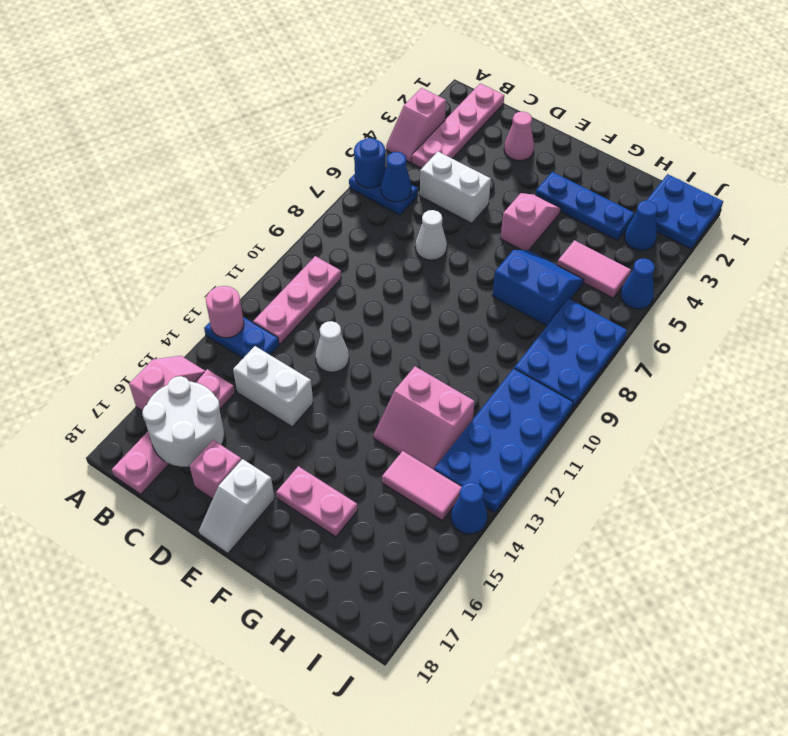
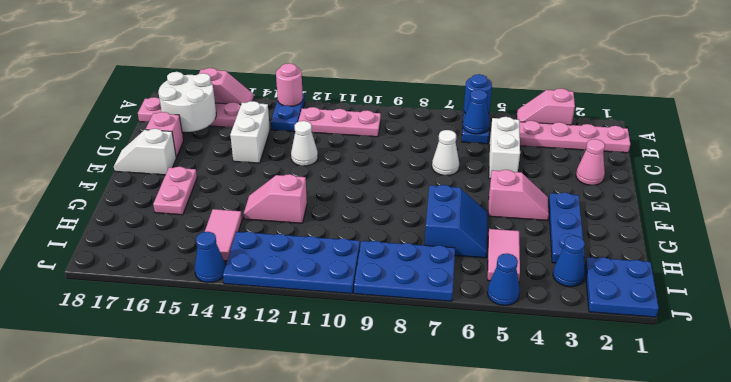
pink slope G12:H13 level 1 top 12 -> pink slope G12:G13 level 1 top 12

